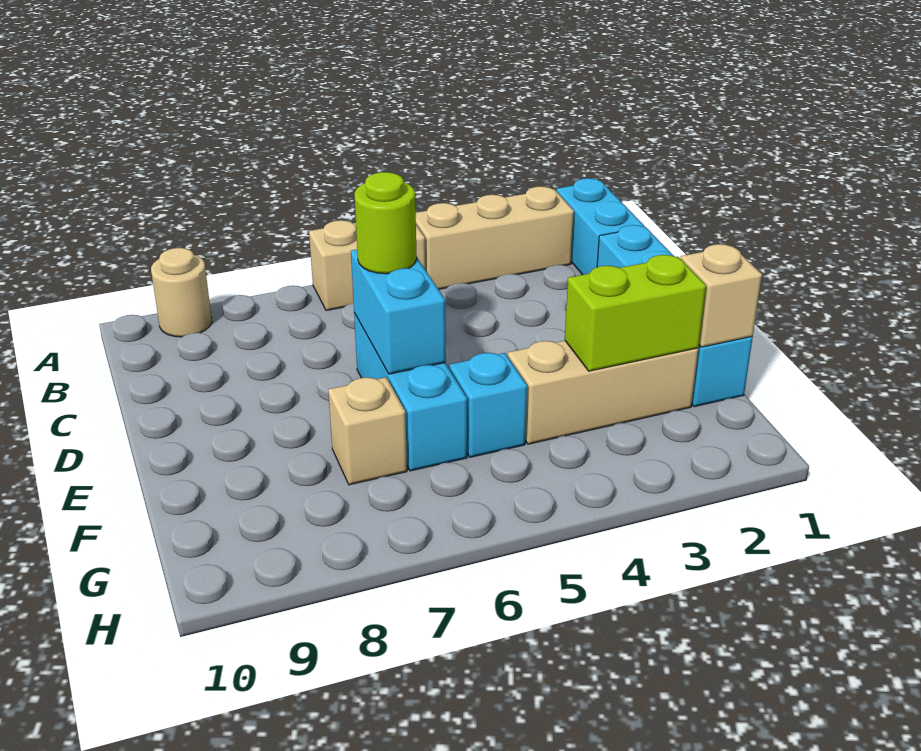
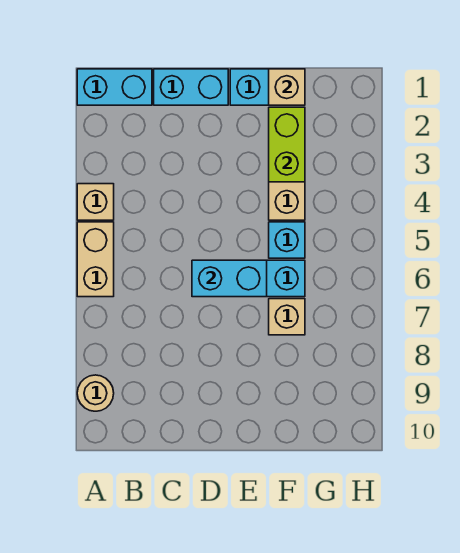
tan brick A2:A4 level 1 -> tan brick A4 level 1
lime round brick D6 level 3 -> none

